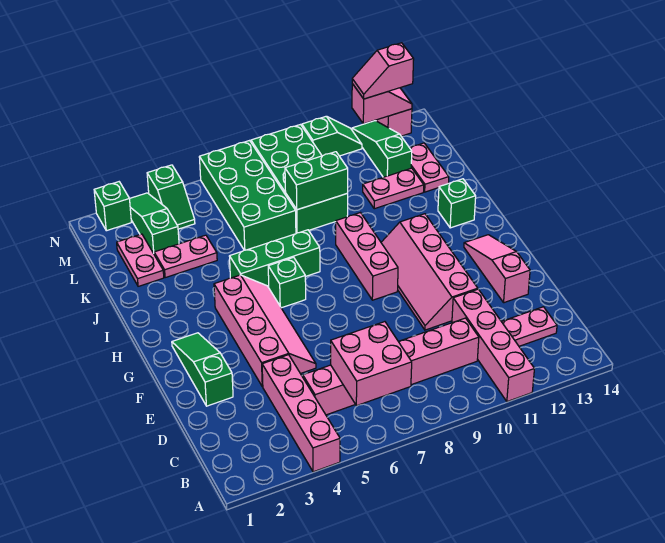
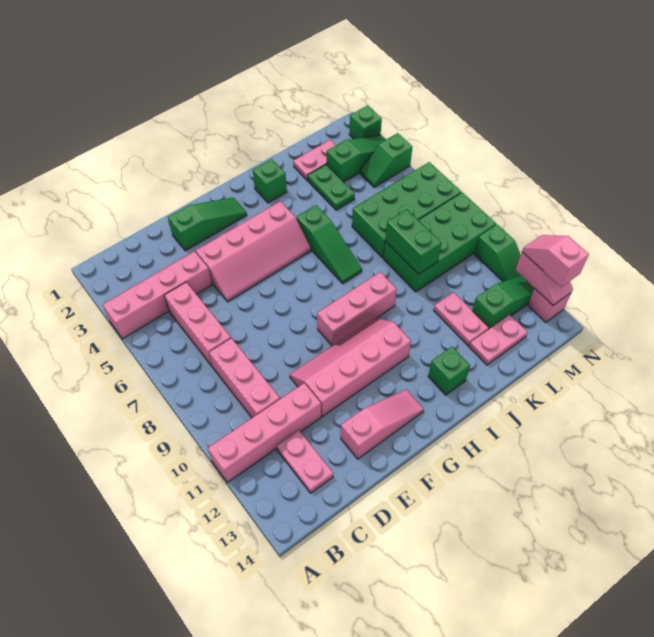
pink brick B6:C7 level 2 -> none
green brick H6 level 1 -> green brick I2 level 1
green brick I5:I7 level 1 -> green slope I5:I7 level 1 top 5
pink plate K3:K4 level 1 -> green plate K3:K4 level 1

